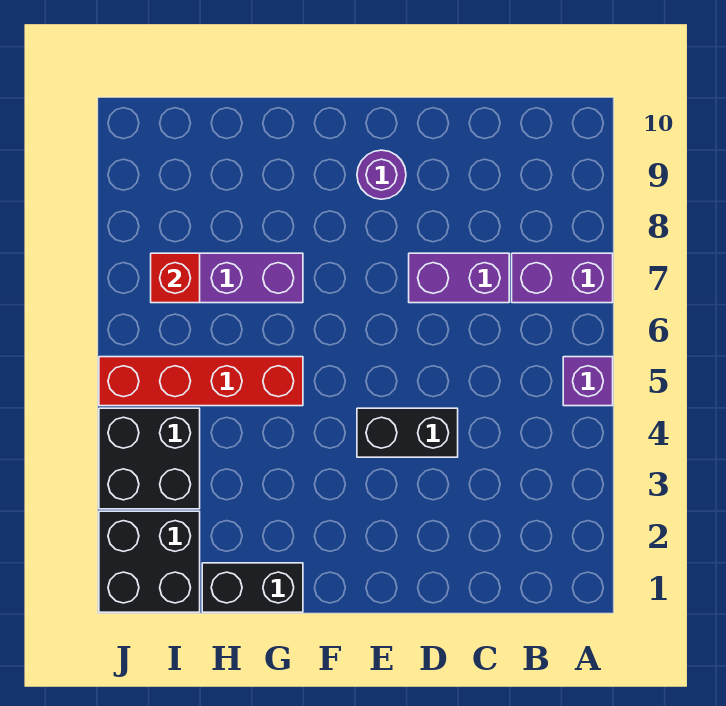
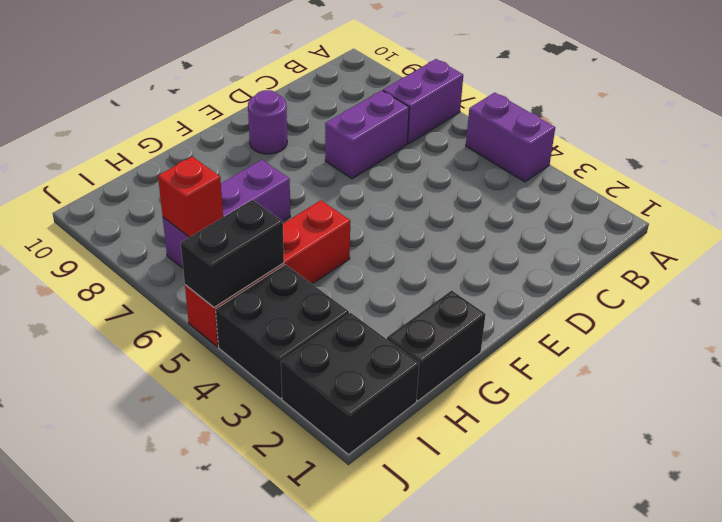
purple brick A5 level 1 -> purple brick A4:A5 level 1
black brick D4:E4 level 1 -> black brick I5:J5 level 2

